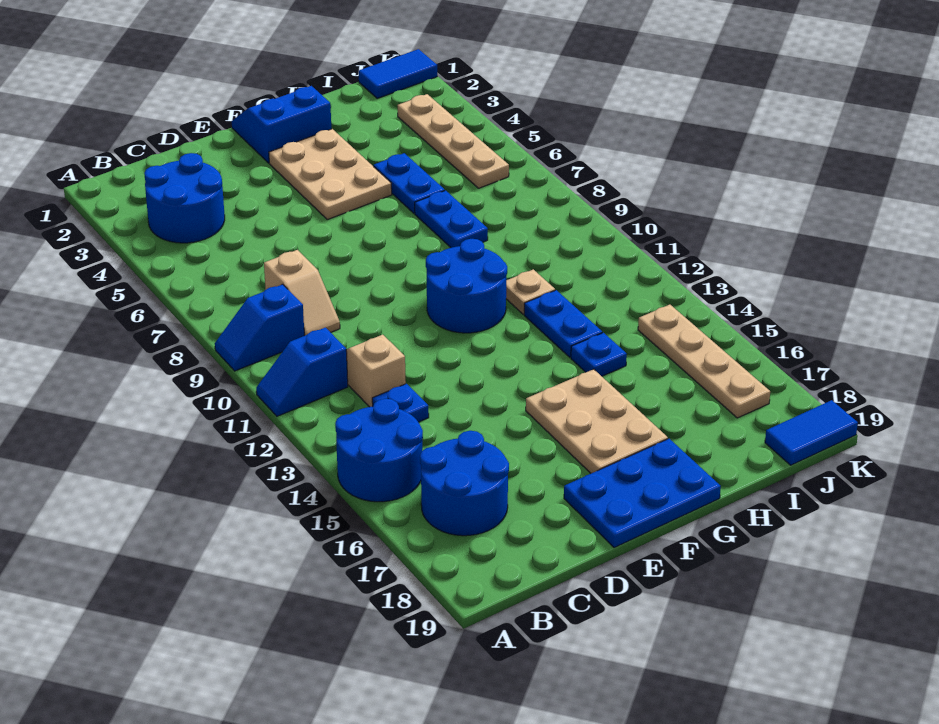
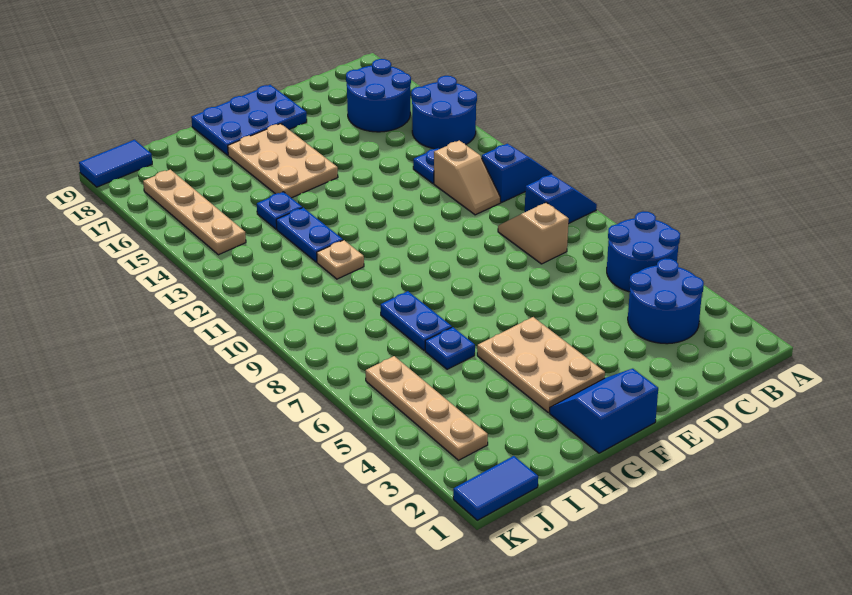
blue slope F1:G2 level 1 top 2 -> blue slope F1:G2 level 1 top 1
blue round brick F10:G11 level 1 -> blue round brick A5:B6 level 1
blue plate H5:H6 level 1 -> blue plate H6 level 1

